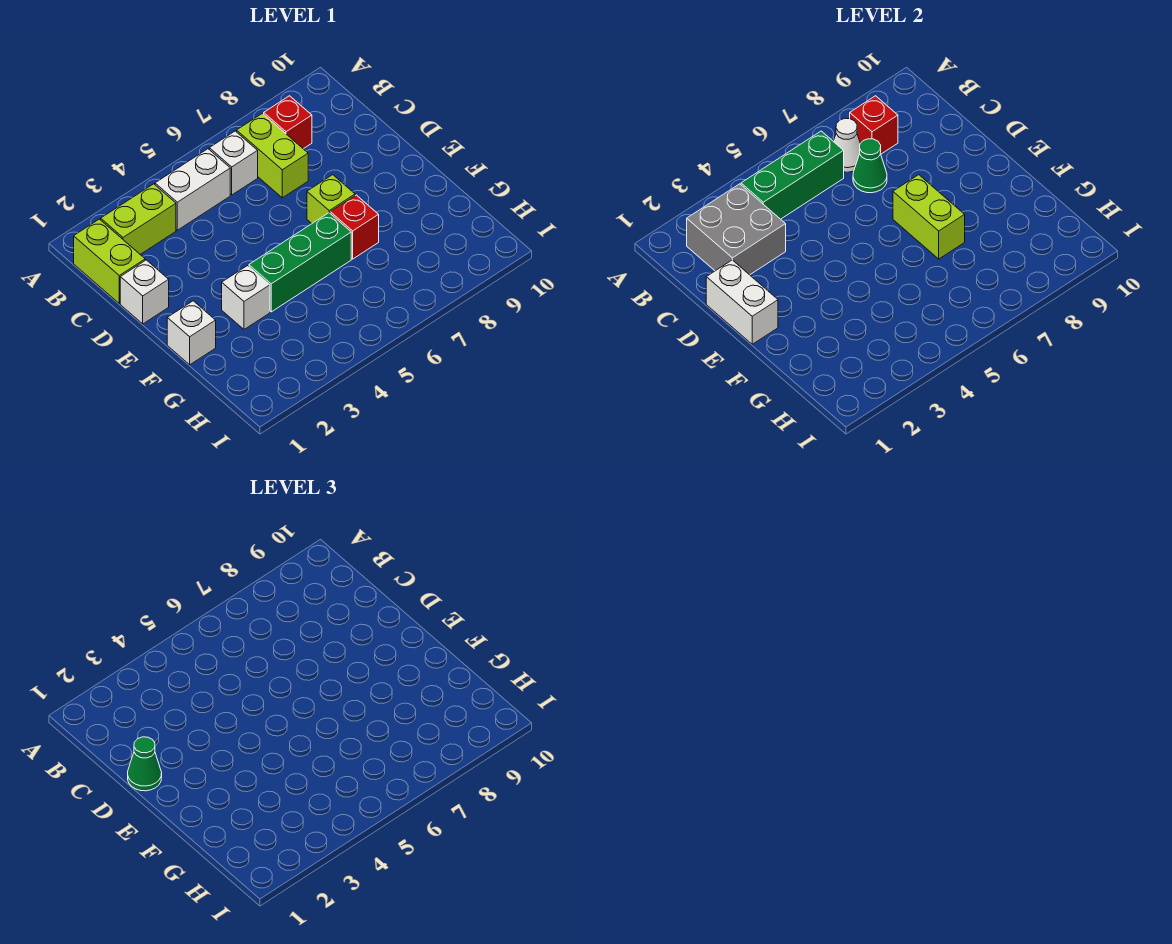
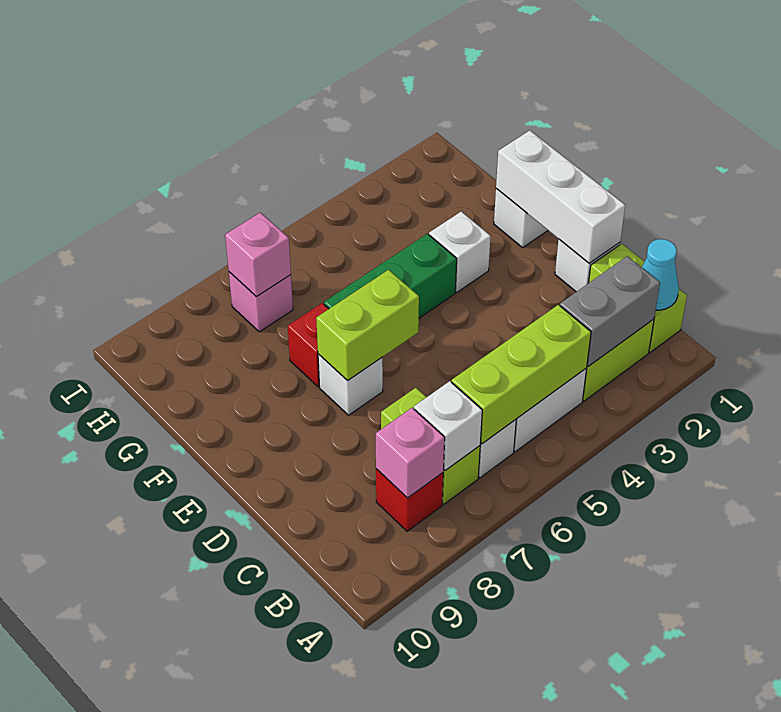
none -> cyan cone B1 level 2
grey brick B2:C3 level 2 -> grey brick B2:B3 level 2
green brick B4:B6 level 2 -> lime brick B4:B6 level 2
white cone B7 level 2 -> white brick B7 level 2
red brick B8 level 2 -> pink brick B8 level 2
green cone C7 level 2 -> none
white brick D1:E1 level 2 -> white brick D1:F1 level 2
green cone D1 level 3 -> none
lime brick E7 level 1 -> white brick E7 level 1
lime brick E7:F7 level 2 -> lime brick E6:E7 level 2
none -> pink brick H7 level 1
none -> pink brick H7 level 2

